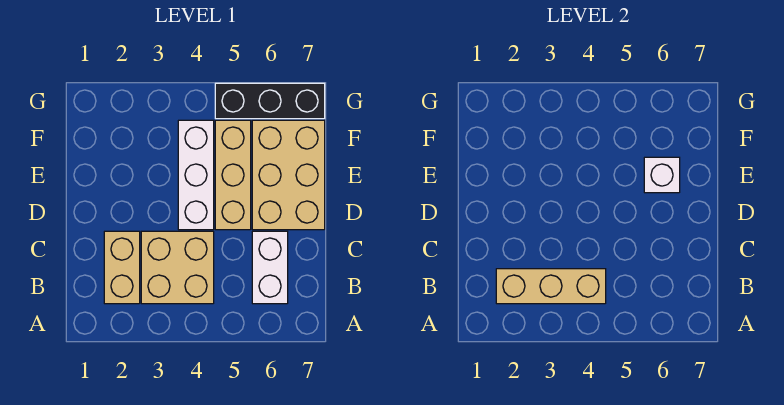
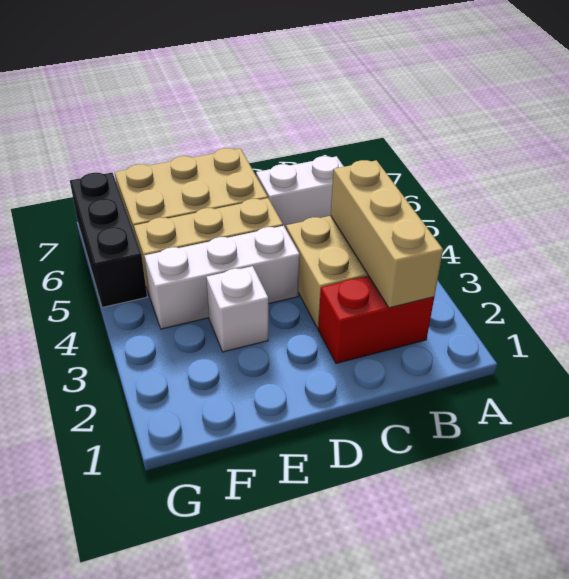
tan brick B2:C2 level 1 -> red brick B2:C2 level 1
white brick E6 level 2 -> white brick E3 level 1

